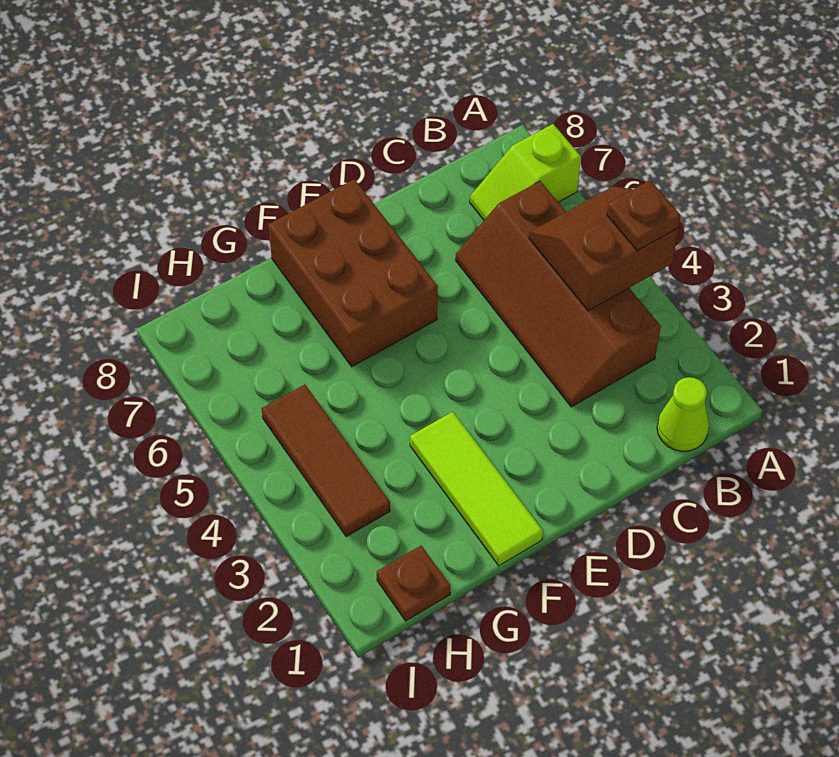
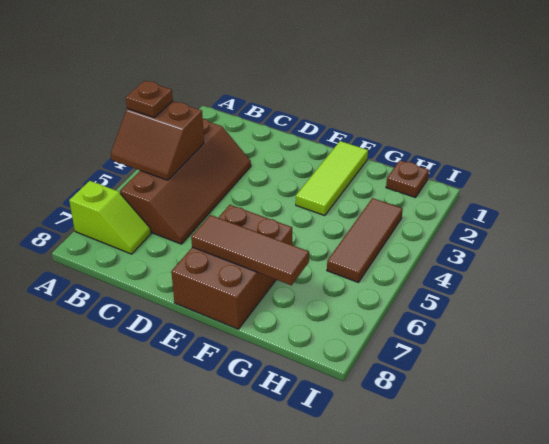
lime cone B1 level 1 -> none
none -> brown tile E7:G7 level 2

